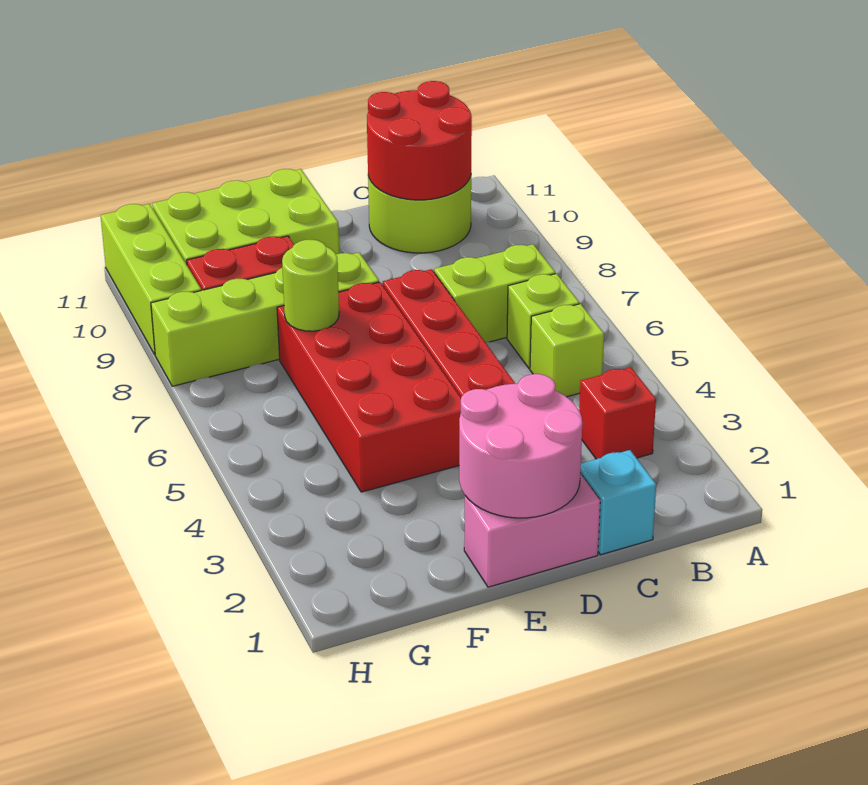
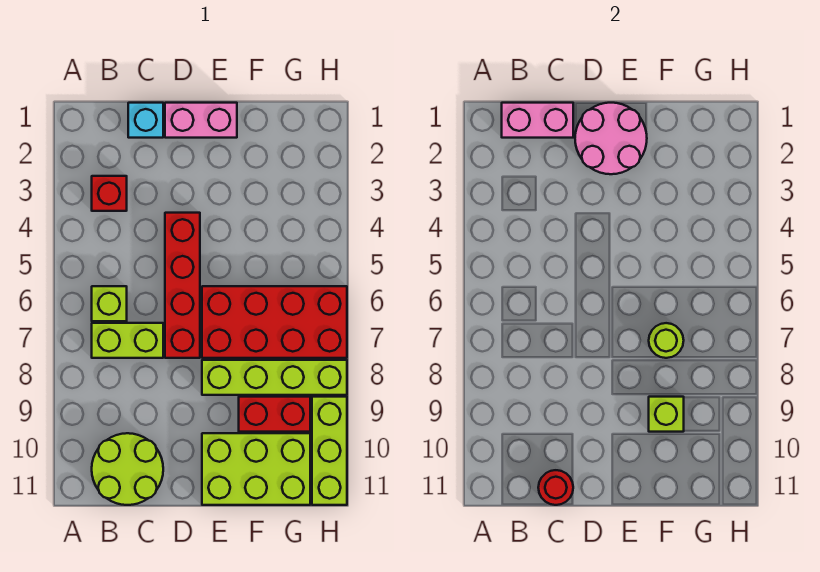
none -> pink brick B1:C1 level 2
lime brick B5 level 1 -> lime brick F9 level 2
red round brick B10:C11 level 2 -> red round brick C11 level 2
red brick E4:F7 level 1 -> red brick E6:H7 level 1

